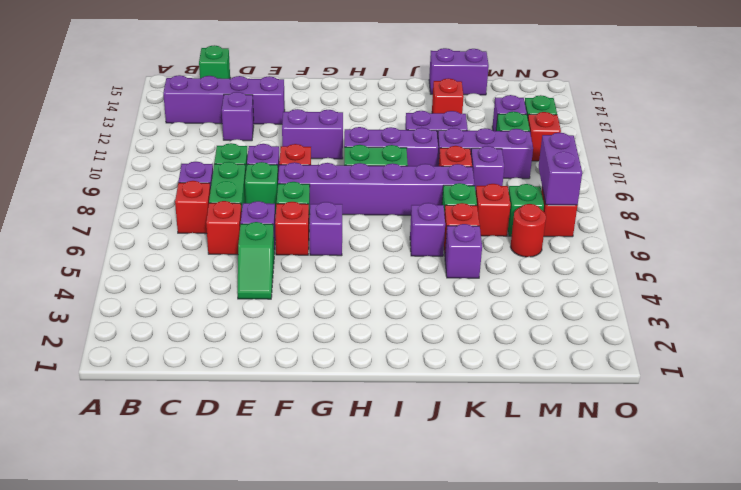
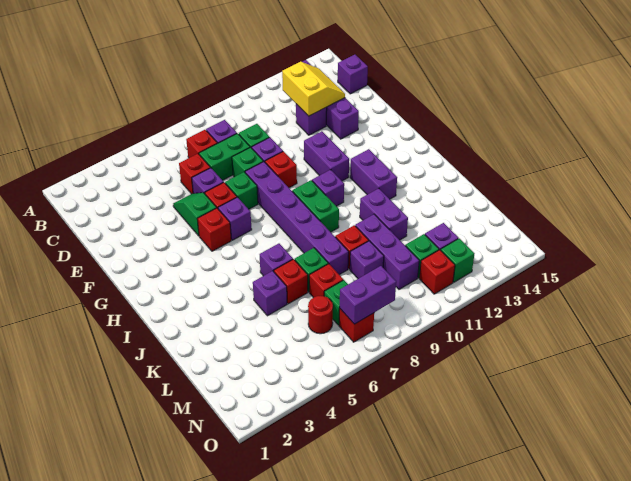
none -> yellow slope C12:D13 level 2 top 12
green brick C15 level 1 -> purple brick C15 level 1
green slope E4:E5 level 1 top 5 -> green slope E5:F5 level 1 top F
purple brick H10:J10 level 1 -> purple brick H10 level 1
red brick K13 level 1 -> red brick G5 level 1
purple brick K15:L15 level 1 -> purple brick H12:I12 level 1

